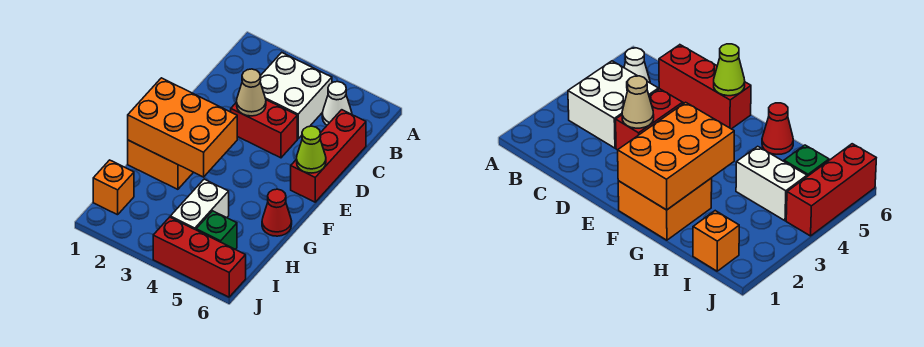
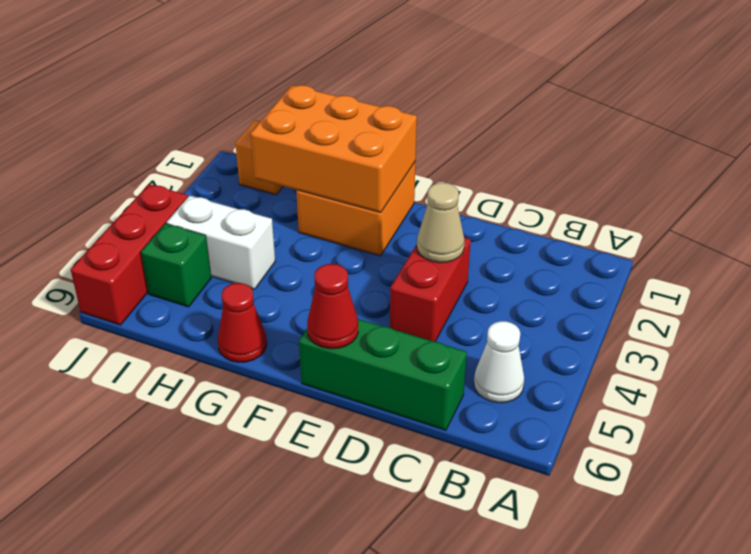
white brick B3:C4 level 1 -> none
red brick C6:E6 level 1 -> green brick C6:E6 level 1
lime cone E6 level 2 -> red cone E6 level 2
orange brick F1:G3 level 2 -> orange brick F1:H2 level 2

